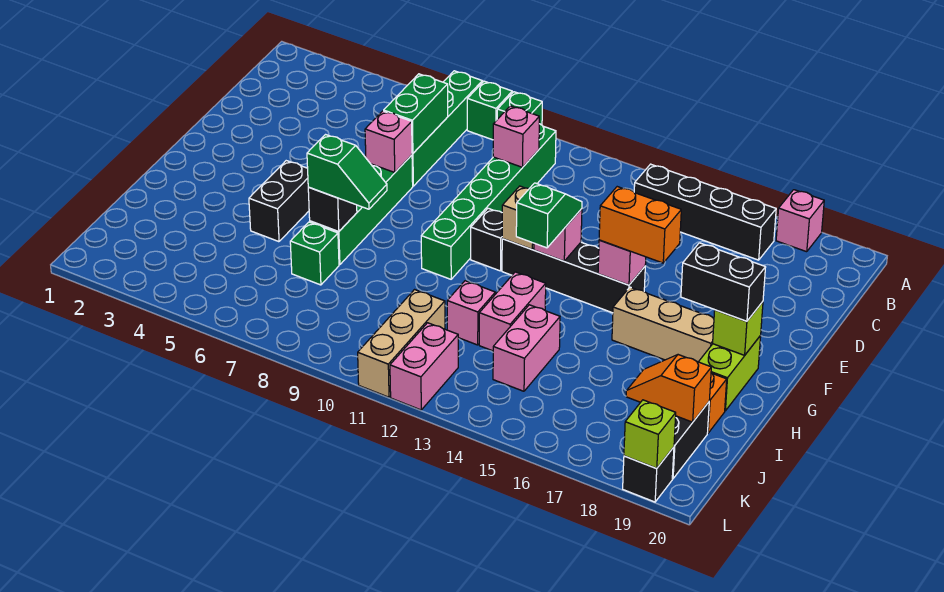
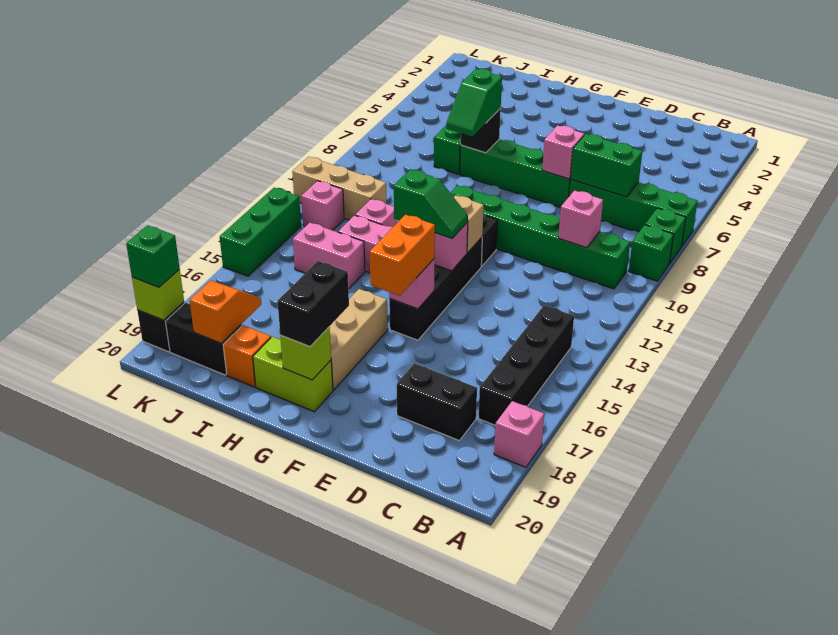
black brick G5:H5 level 1 -> black brick C18:D18 level 1
pink brick K12:L12 level 1 -> pink brick K12 level 1
none -> green brick L13:L15 level 1
none -> green brick L19 level 3

